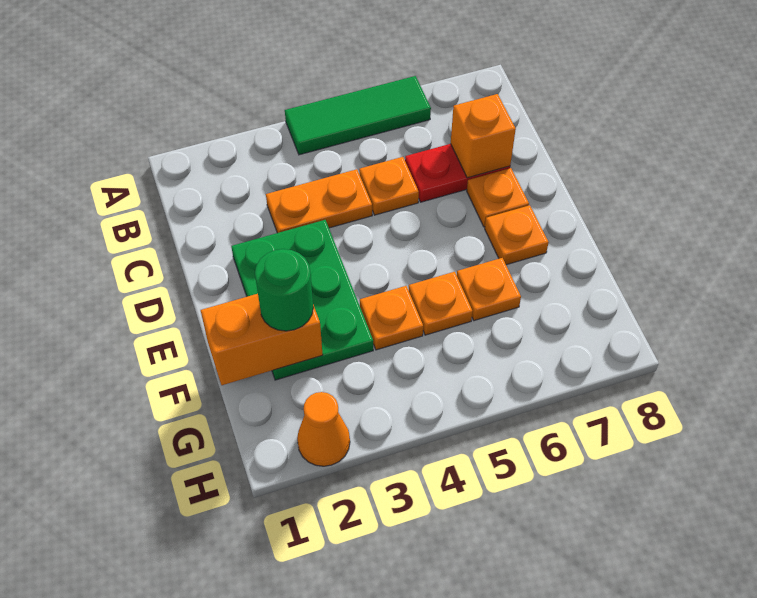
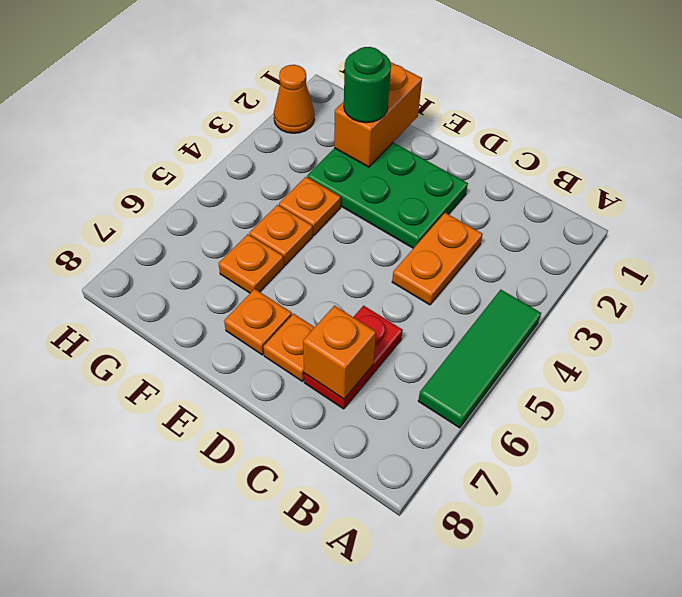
orange plate C5 level 1 -> none

